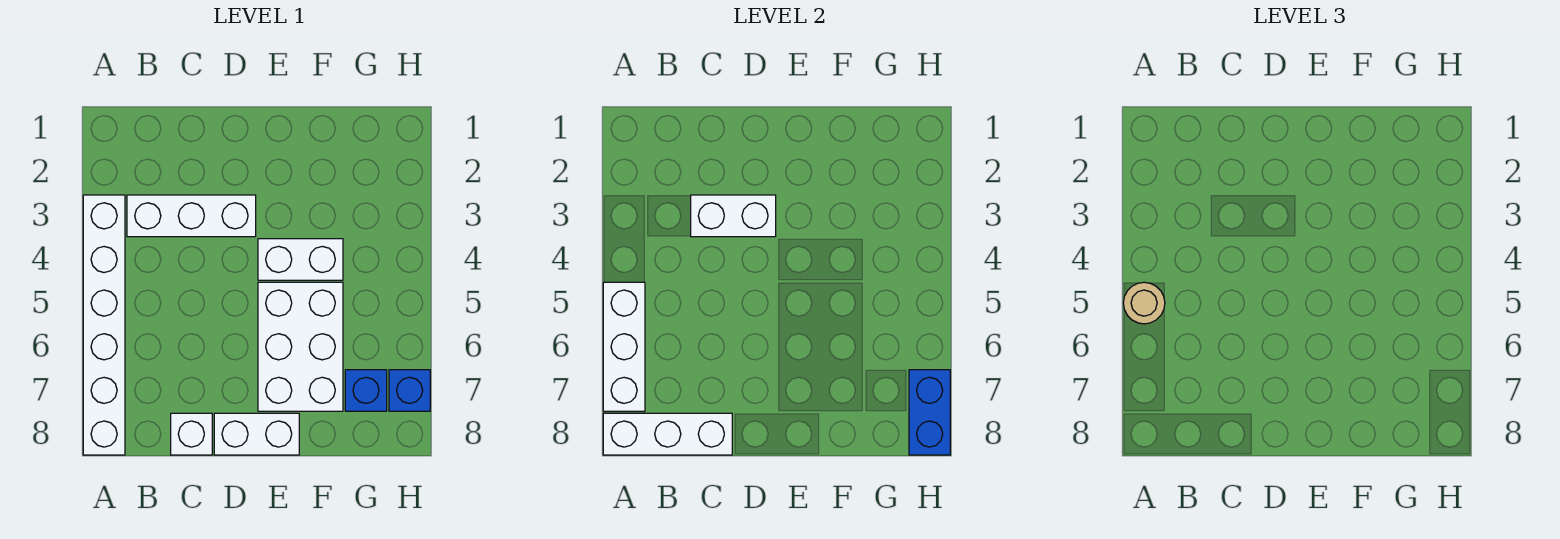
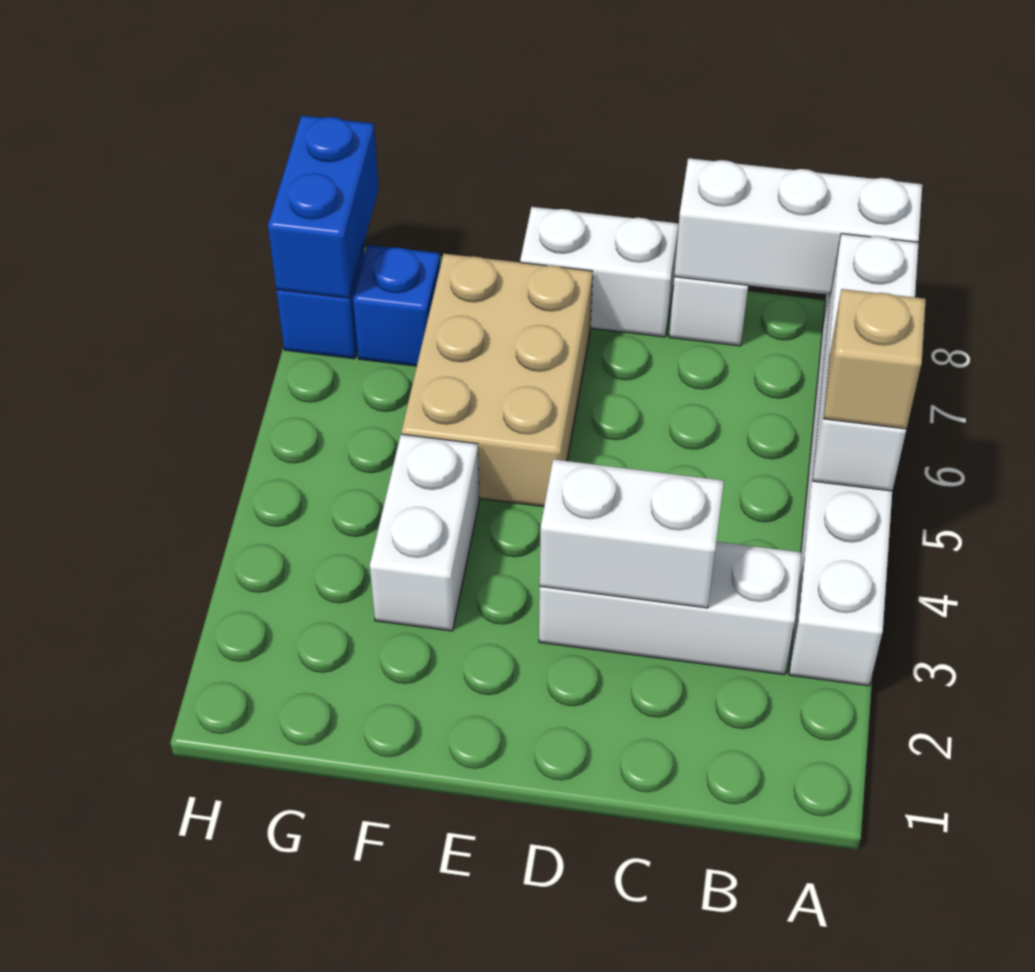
tan round brick A5 level 3 -> tan brick A5 level 3
white brick E4:F4 level 1 -> white brick F3:F4 level 1
white brick E5:F7 level 1 -> tan brick E5:F7 level 1

